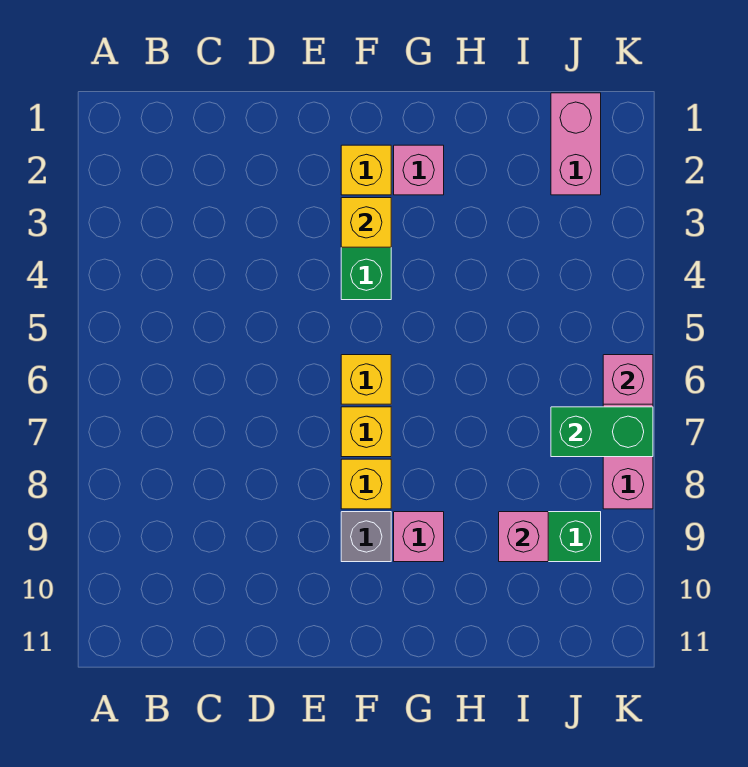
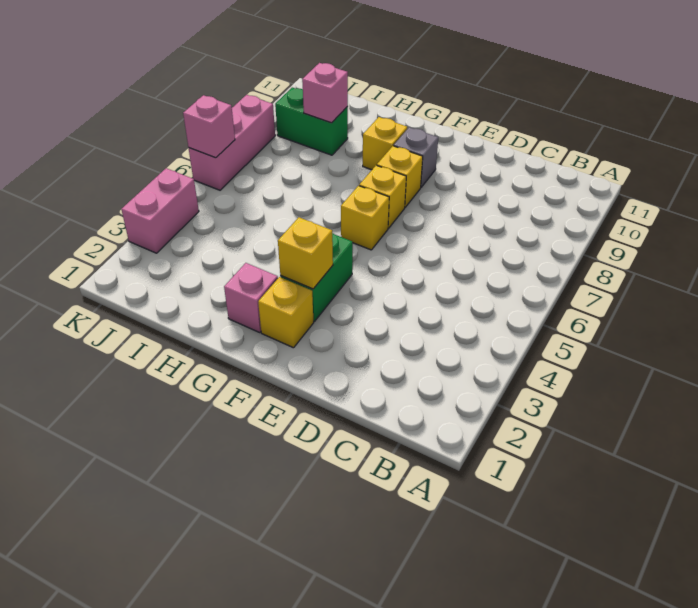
pink brick G9 level 1 -> yellow brick G9 level 1
pink brick J1:J2 level 1 -> pink brick K3:K4 level 1
green brick J7:K7 level 2 -> none

